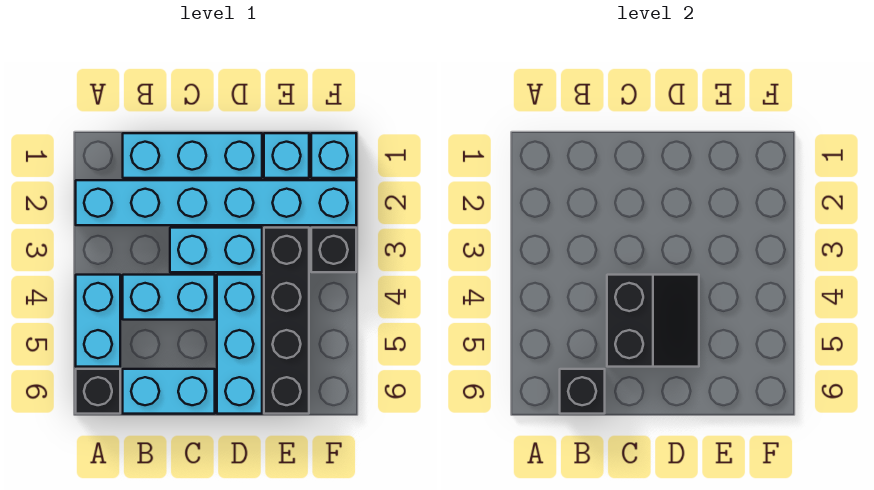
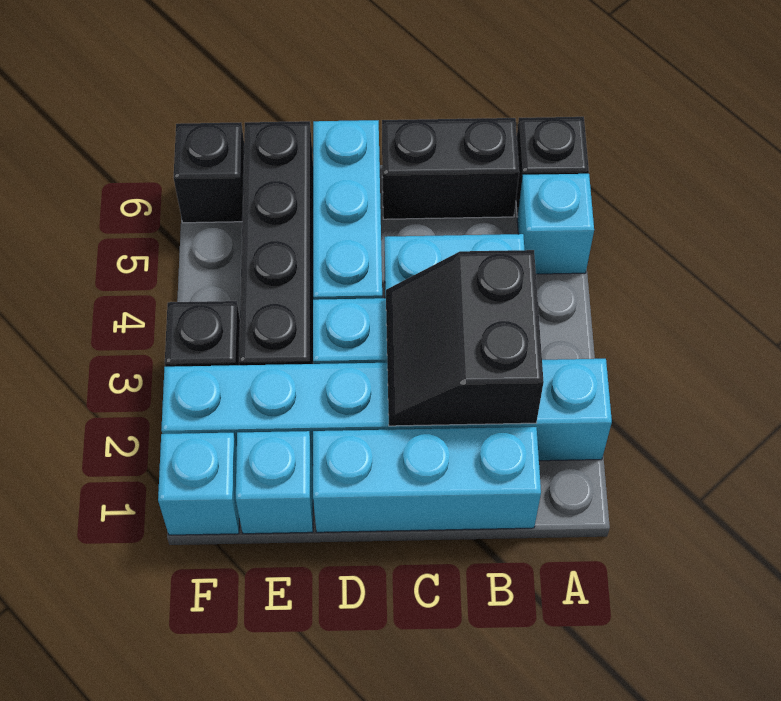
cyan brick A4:A5 level 1 -> cyan brick A5 level 1
cyan brick B6:C6 level 1 -> black brick B6:C6 level 1
black brick B6 level 2 -> black brick F6 level 1
black slope C4:D5 level 2 top C -> black slope B2:C3 level 2 top B

